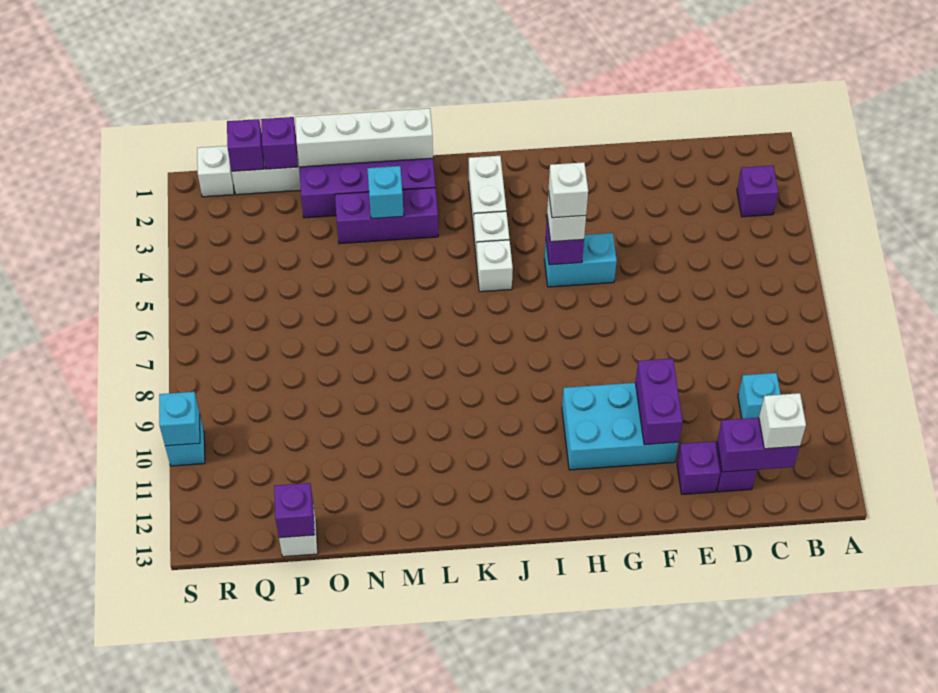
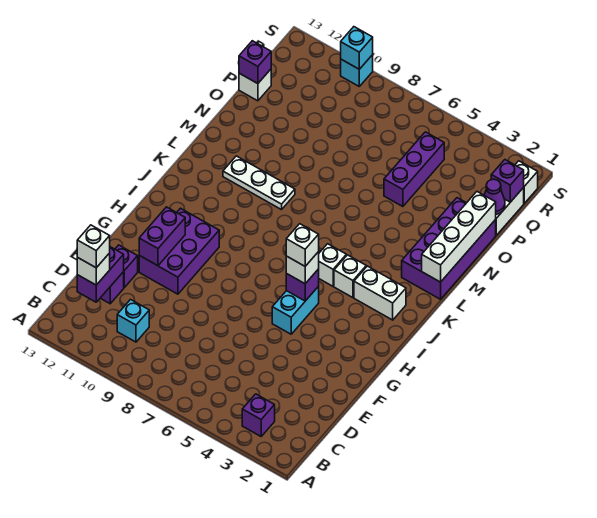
none -> white brick C12 level 4
cyan brick F10:H11 level 1 -> purple brick F10:H11 level 1
purple brick F10:F11 level 2 -> purple brick F11:G11 level 2
purple brick L3:N3 level 1 -> purple brick O5:Q5 level 1
none -> white plate L9:L11 level 1
cyan brick M3 level 2 -> none
purple brick P1 level 2 -> purple cone P1 level 2

